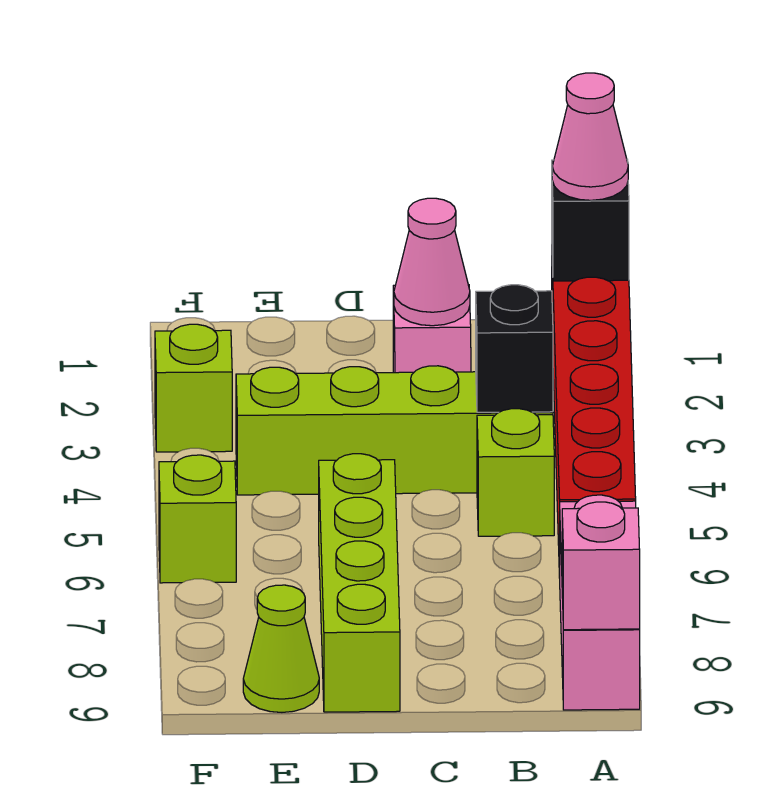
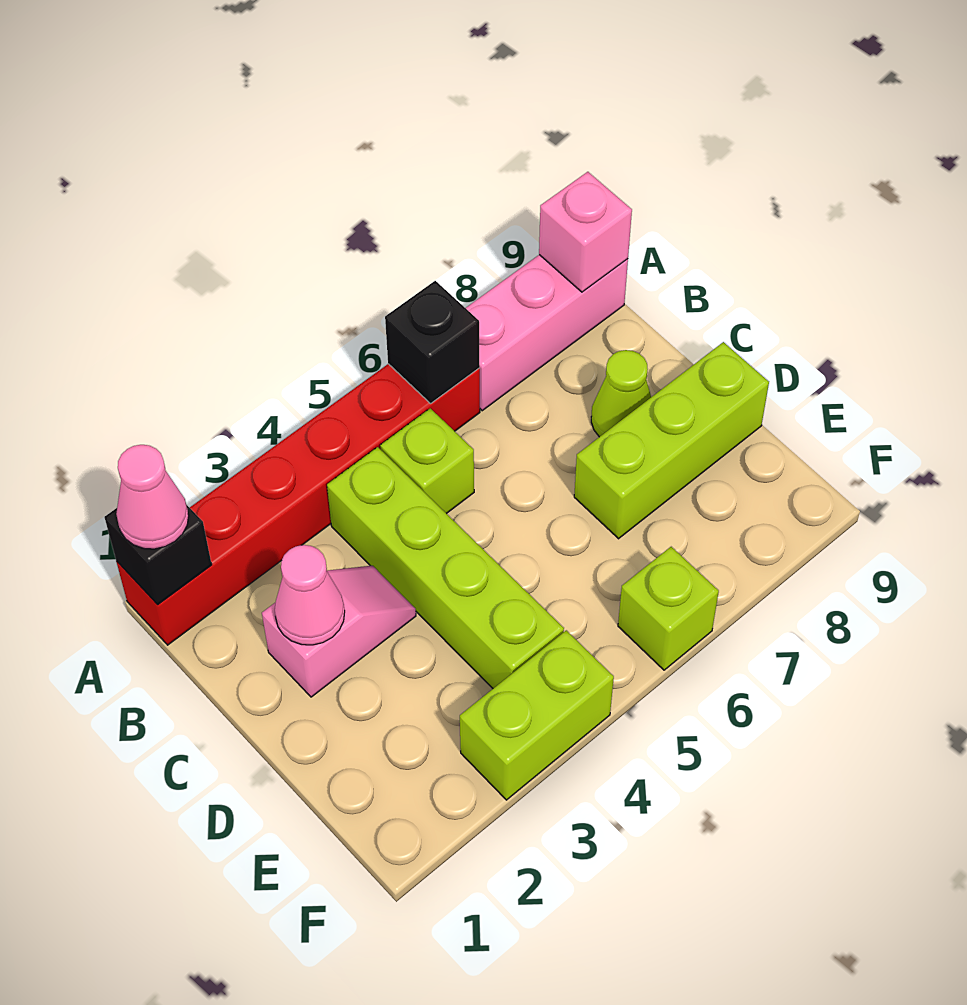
black brick B4 level 2 -> black brick A6 level 2
lime brick D6:D9 level 1 -> lime brick D7:D9 level 1
lime cone E9 level 1 -> lime cone C8 level 1
lime brick F3 level 1 -> lime brick F3:F4 level 1

